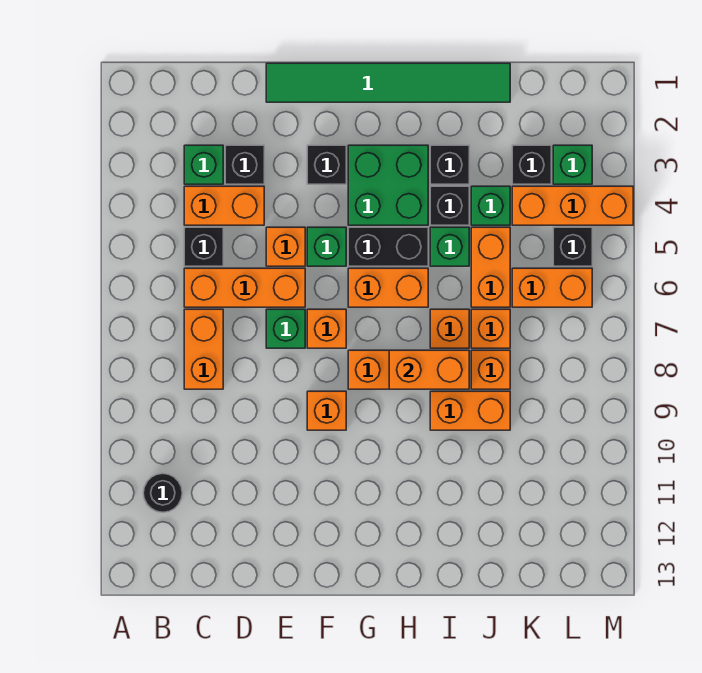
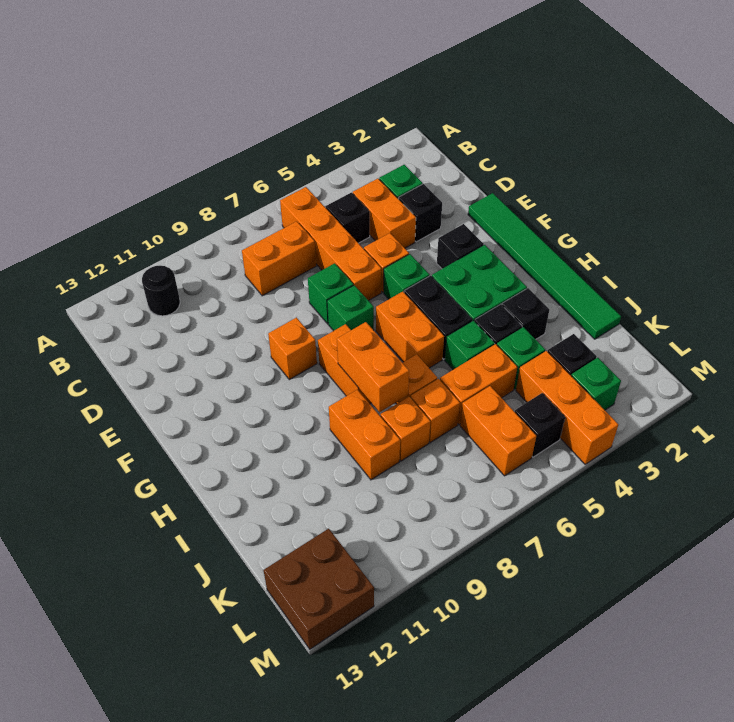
orange brick C6:E6 level 1 -> orange brick B6:E6 level 1
orange brick F7 level 1 -> green brick F7 level 1
none -> brown brick L12:M13 level 1

